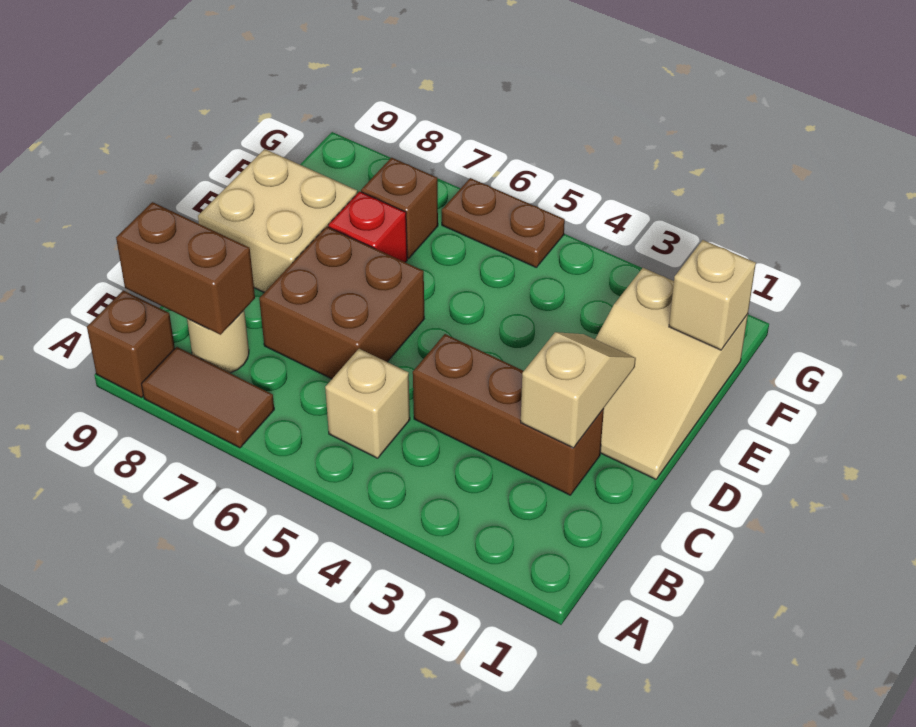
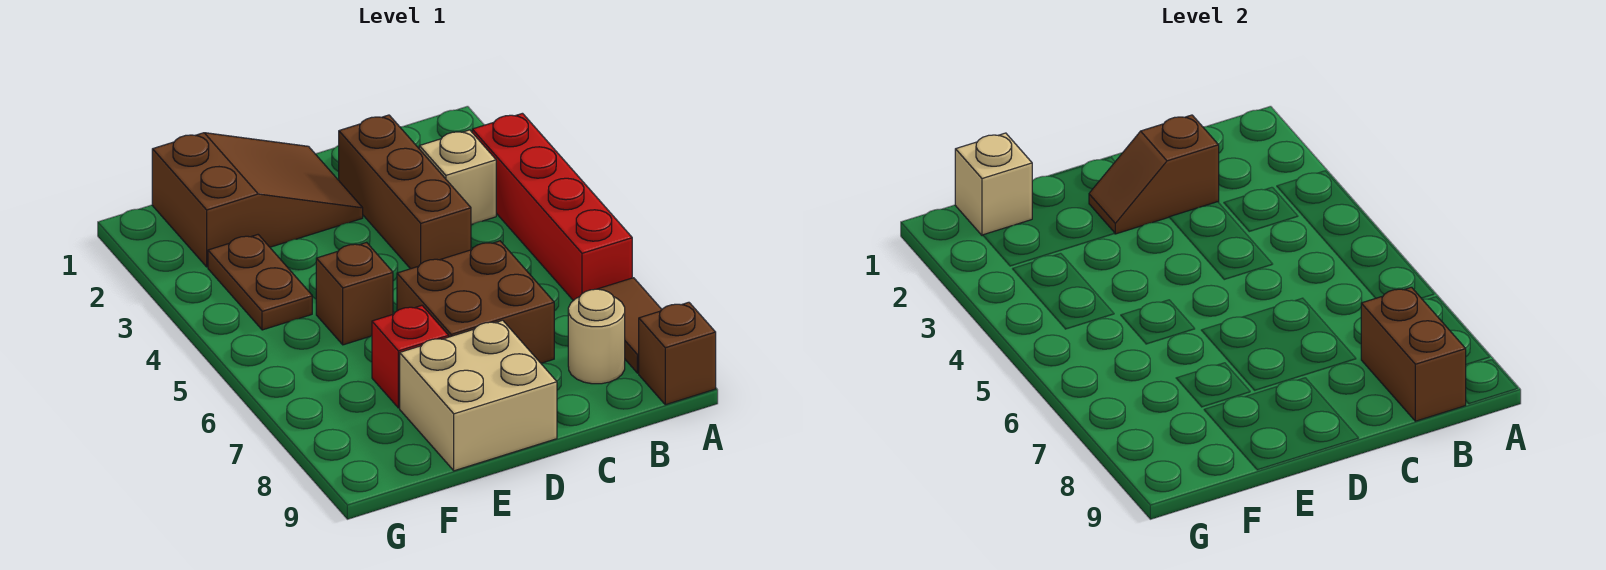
none -> red brick A3:A6 level 1
tan brick B5 level 1 -> tan brick B3 level 1
tan slope C2:D2 level 2 top C -> brown slope C2:D2 level 2 top C
tan slope D1:F2 level 1 top F -> brown slope D1:F2 level 1 top F
brown brick F7 level 1 -> brown brick E5 level 1
brown plate G5:G6 level 1 -> brown plate F3:F4 level 1

